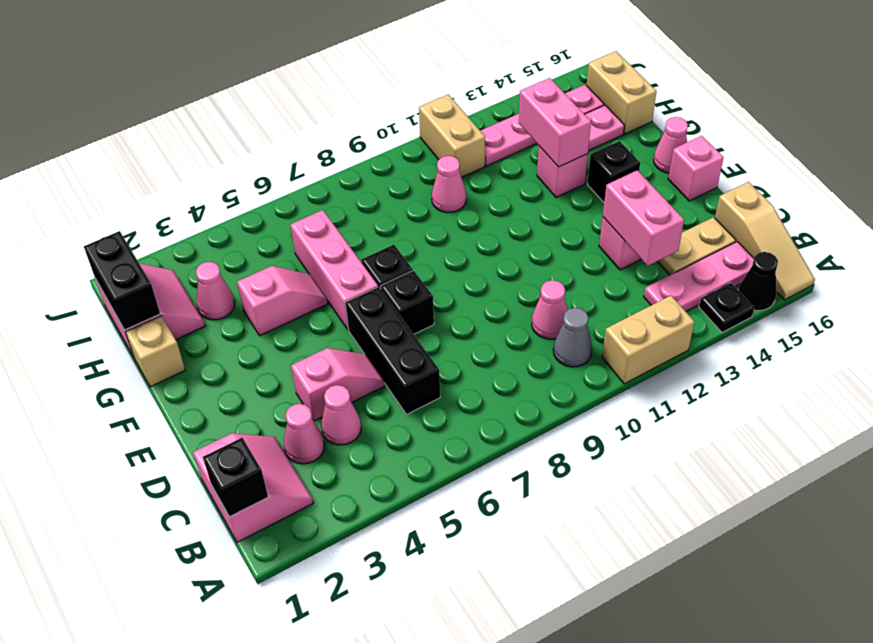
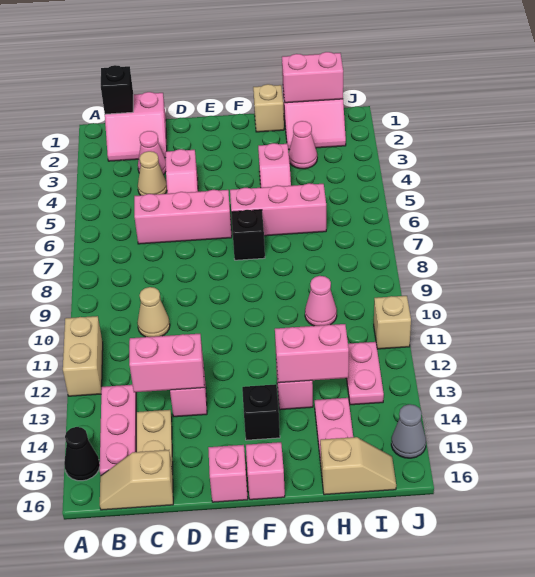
black plate A14 level 1 -> none
tan slope A16:C16 level 1 top C -> tan slope B16:C16 level 1 top C
grey cone B10 level 1 -> grey cone J15 level 1
pink cone C4 level 1 -> tan cone C4 level 1
black brick C6:E6 level 1 -> pink brick C6:E6 level 1
pink cone C10 level 1 -> tan cone C10 level 1
black brick E7 level 1 -> none
pink cone F16 level 1 -> pink brick F16 level 1
black brick H1:I1 level 2 -> pink brick H1:I1 level 2
tan brick H16:I16 level 1 -> tan slope H16:I16 level 1 top H
tan brick I11:J11 level 1 -> tan brick J11 level 1
pink plate I12:I15 level 1 -> pink plate I12:I13 level 1

